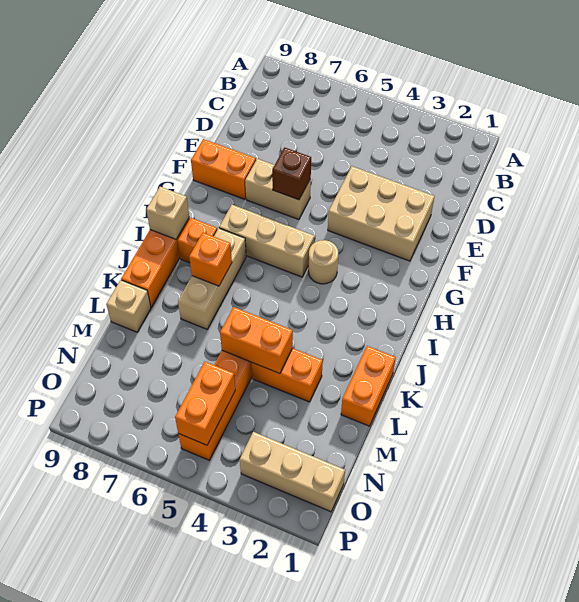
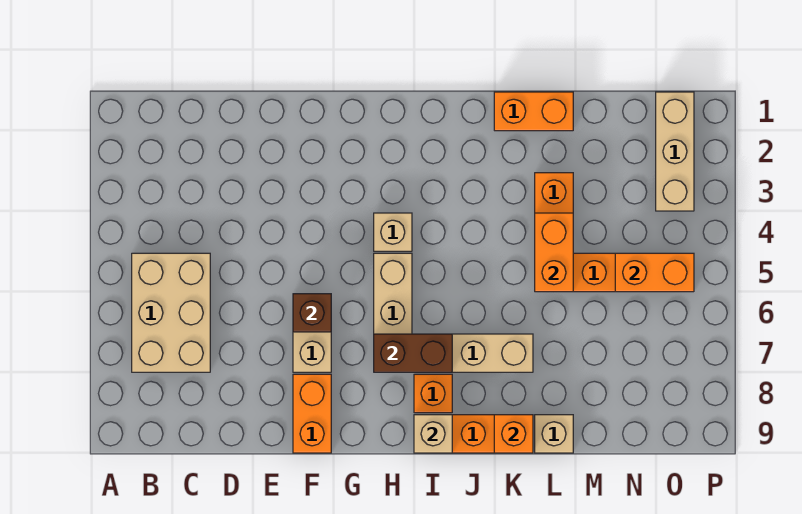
tan brick E2:F4 level 1 -> tan brick B5:C7 level 1
tan round brick H4 level 1 -> tan brick H4 level 1
none -> brown brick H7:I7 level 2
orange brick J7 level 2 -> orange brick K9 level 2

